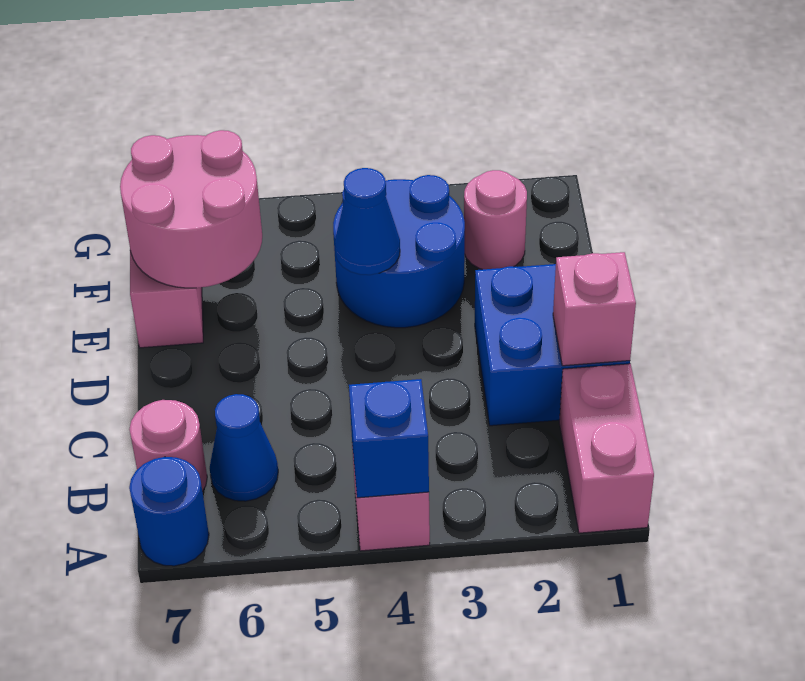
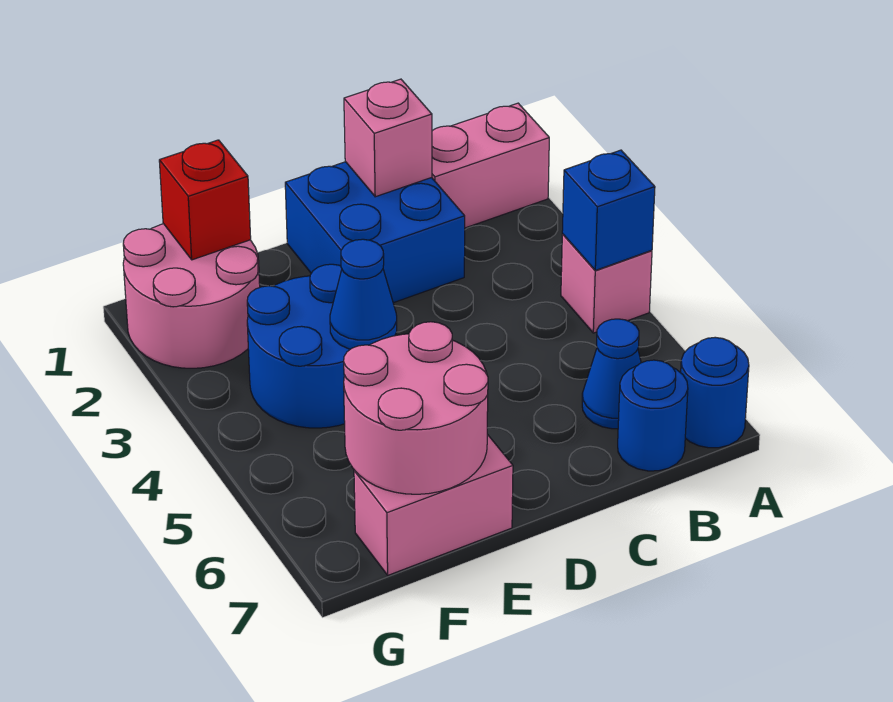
pink round brick B7 level 1 -> blue round brick B7 level 1
none -> red brick F1 level 2
pink round brick F2 level 1 -> pink round brick F1:G2 level 1

